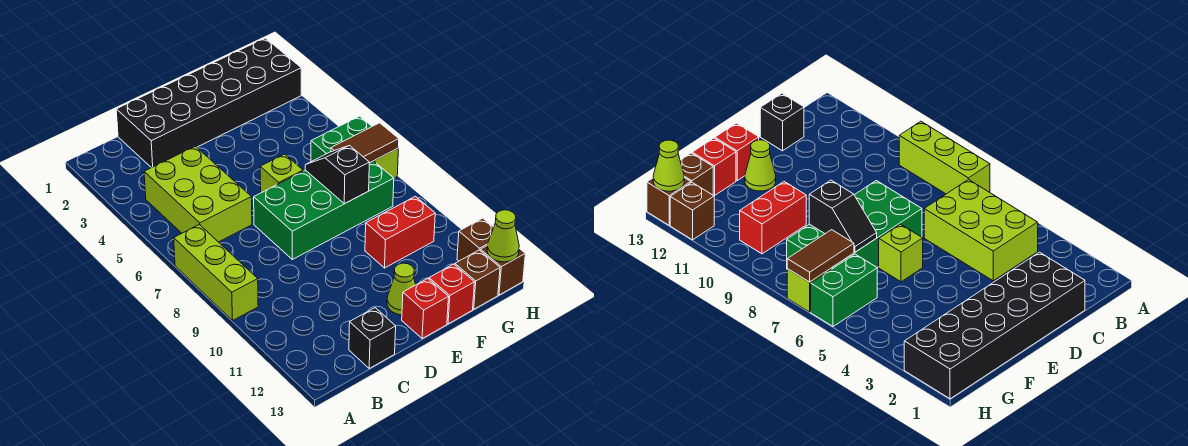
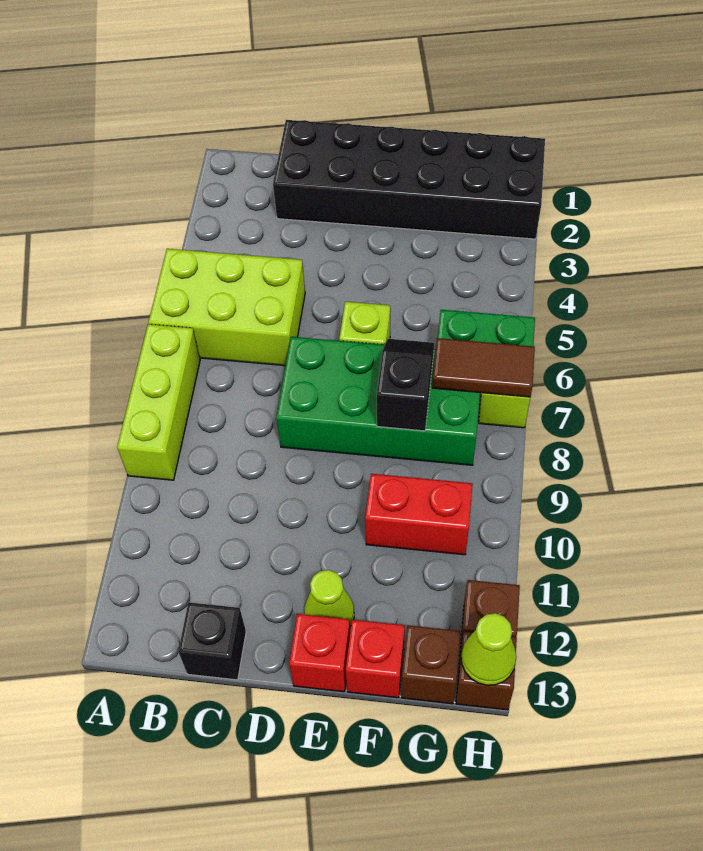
lime brick B4:C6 level 1 -> lime brick A5:C6 level 1

